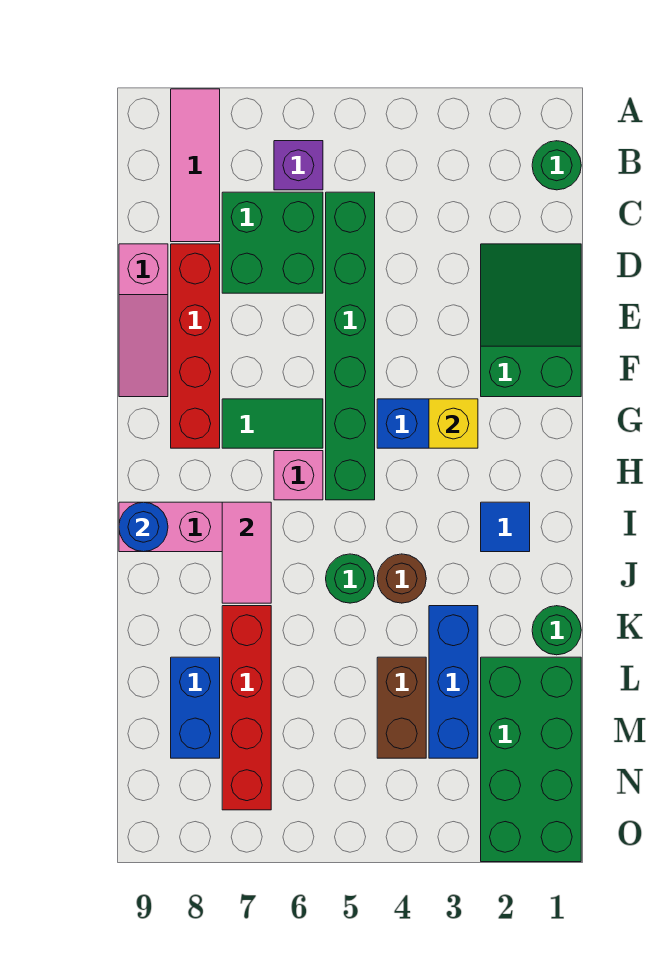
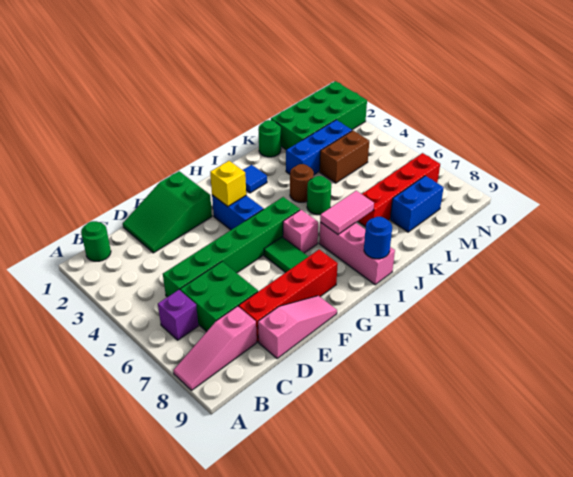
pink tile A8:C8 level 1 -> pink slope A8:C8 level 1 top C

